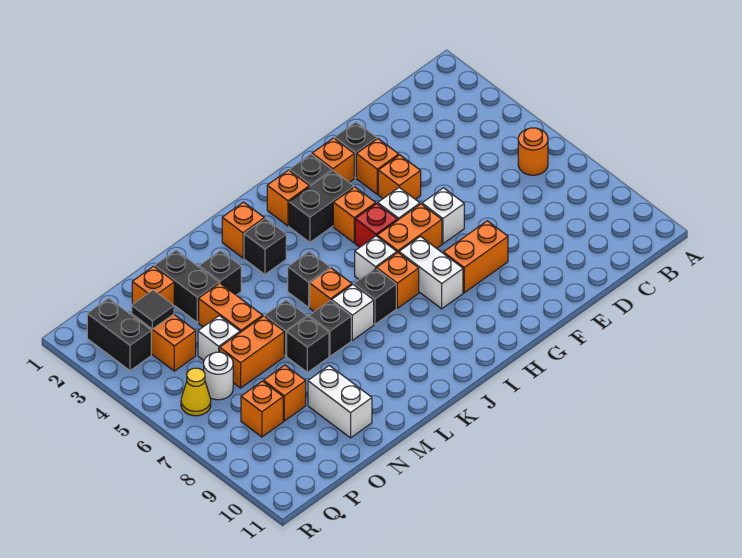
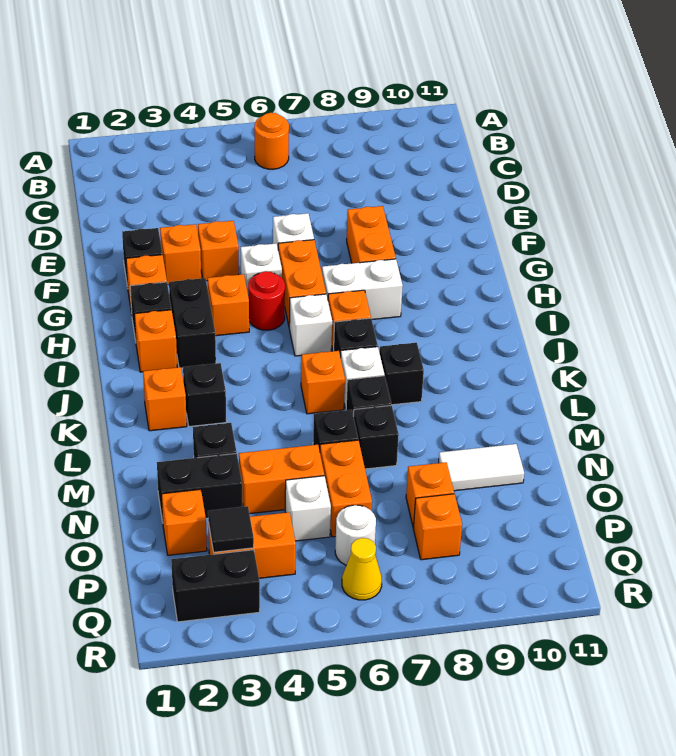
red brick H5 level 1 -> red round brick H5 level 1
black brick K5 level 1 -> black brick K8 level 1
white brick N9:N10 level 1 -> white tile N9:N10 level 1

